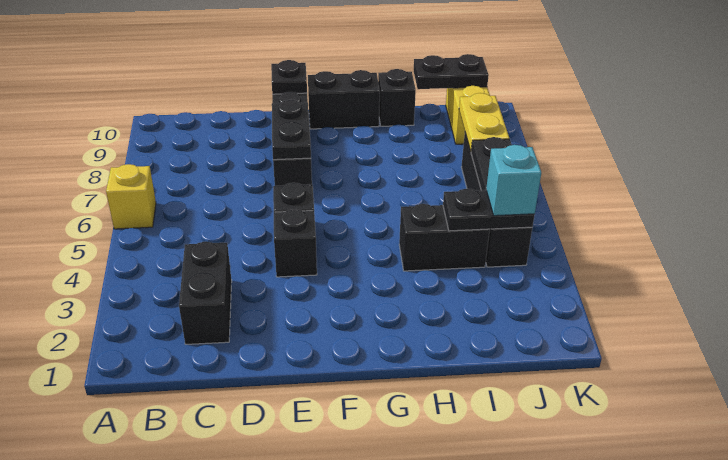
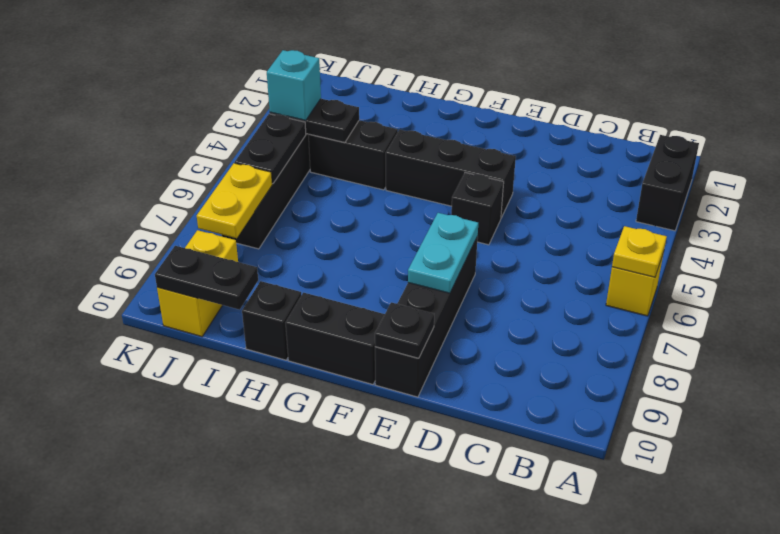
none -> yellow plate A6 level 2
black brick C2:C3 level 1 -> black brick A2:A3 level 1
black brick E4 level 1 -> black brick E4:G4 level 1
black plate E7:E8 level 2 -> cyan plate E7:E8 level 2

